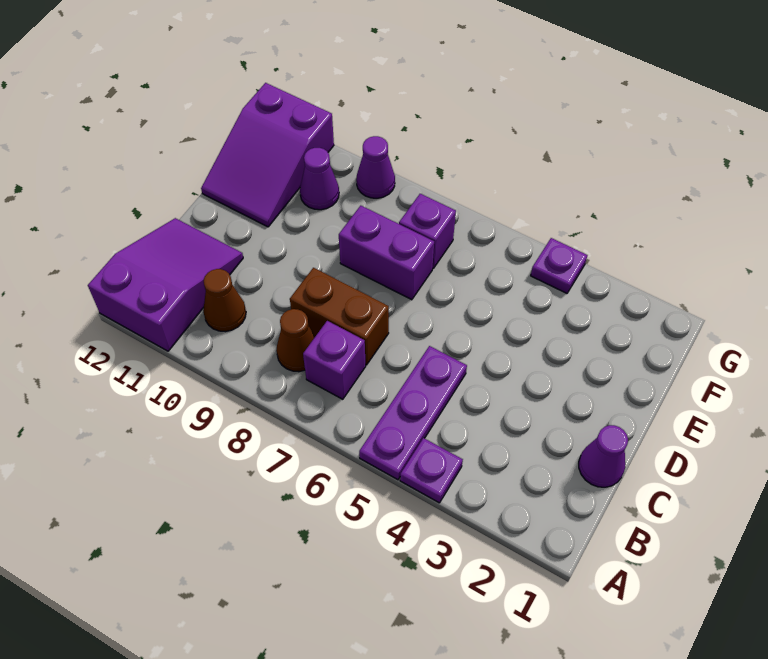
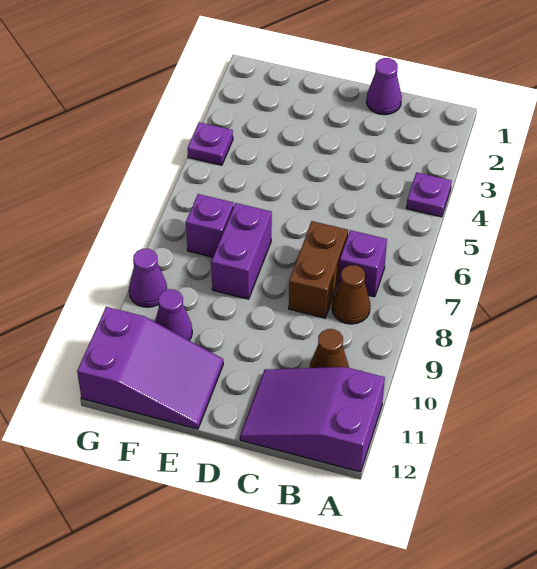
purple plate A5:C5 level 1 -> none

